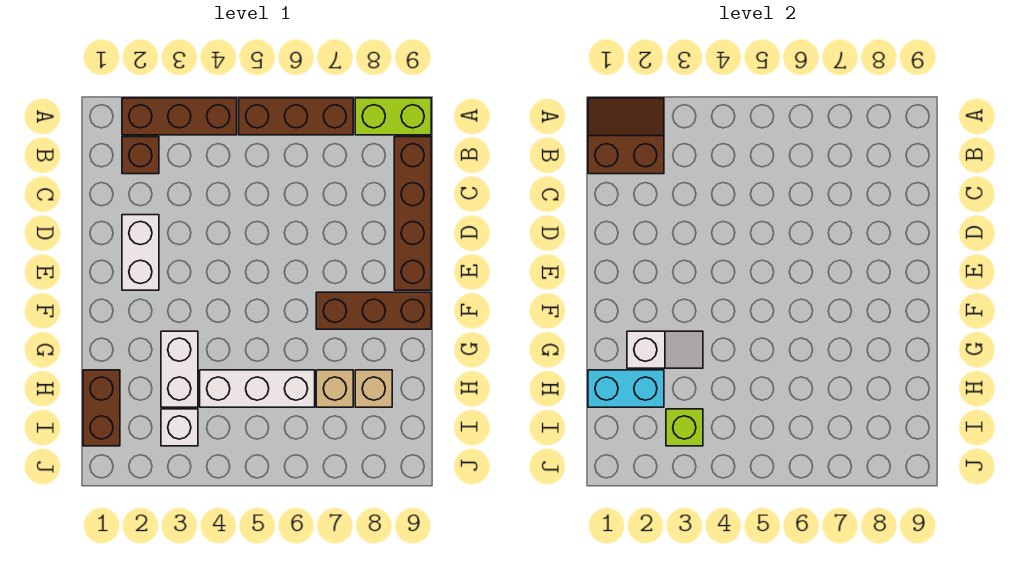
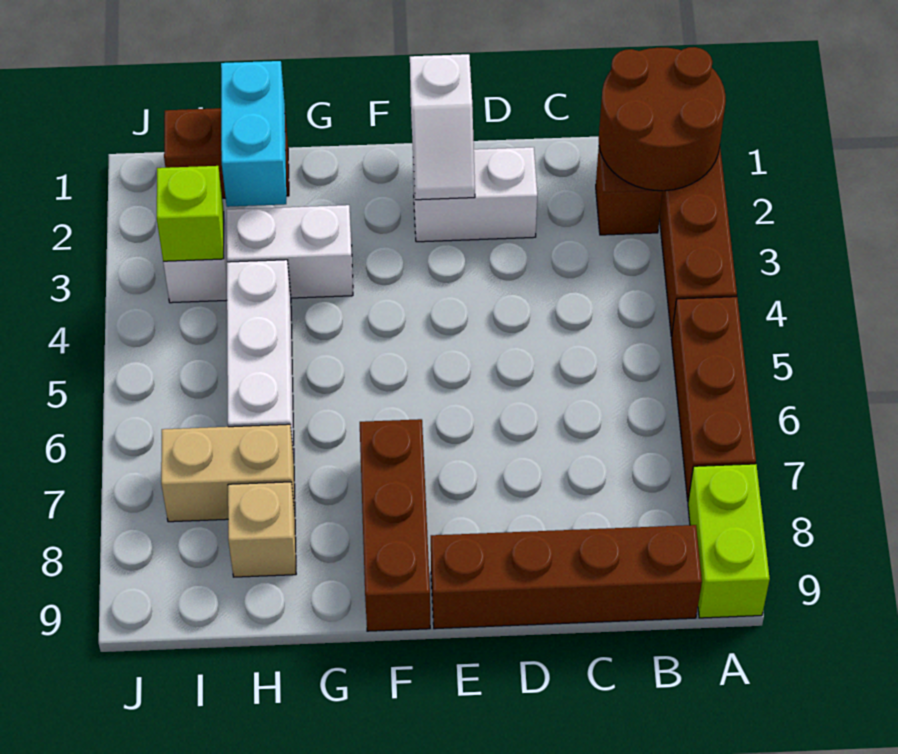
brown slope A1:B2 level 2 top B -> brown round brick A1:B2 level 2
white slope G2:G3 level 2 top 2 -> white slope E1:E2 level 2 top 1
tan brick H7 level 1 -> tan brick H7:I7 level 1

